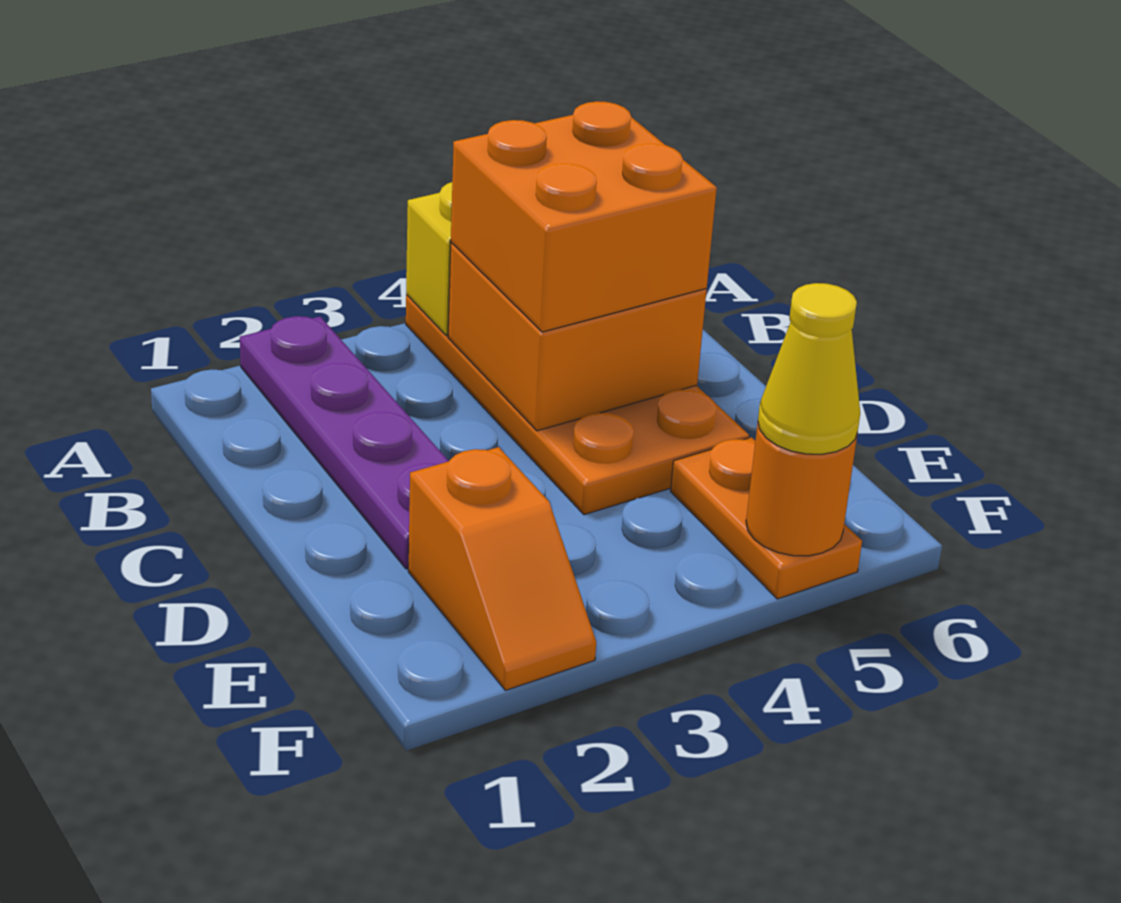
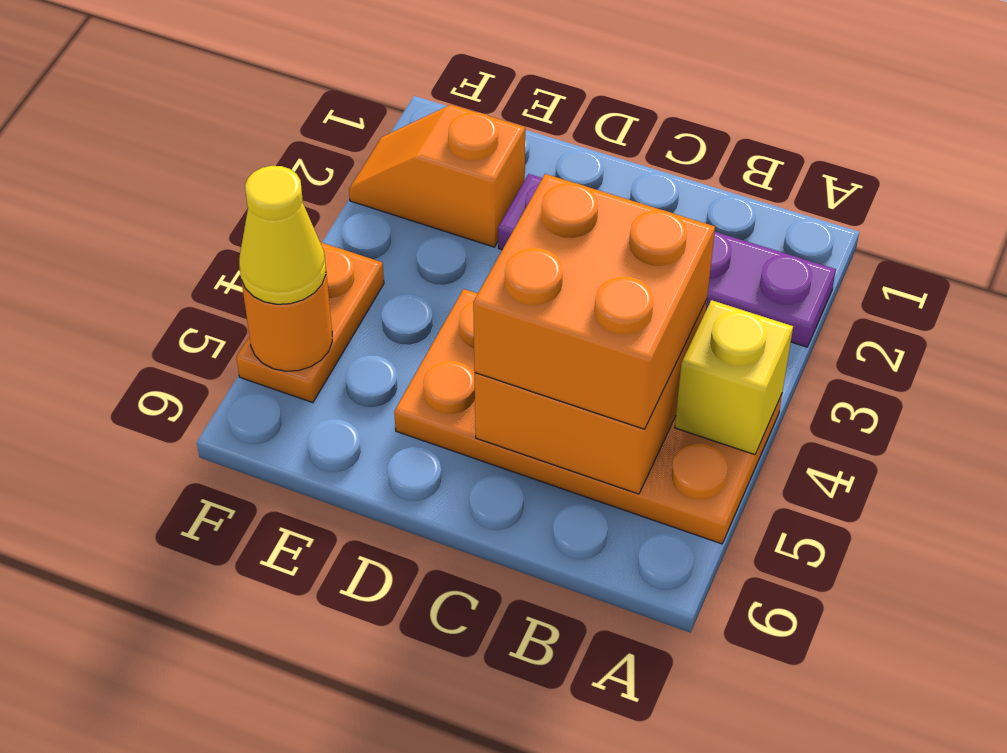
orange plate E5:F5 level 1 -> orange plate F4:F5 level 1

